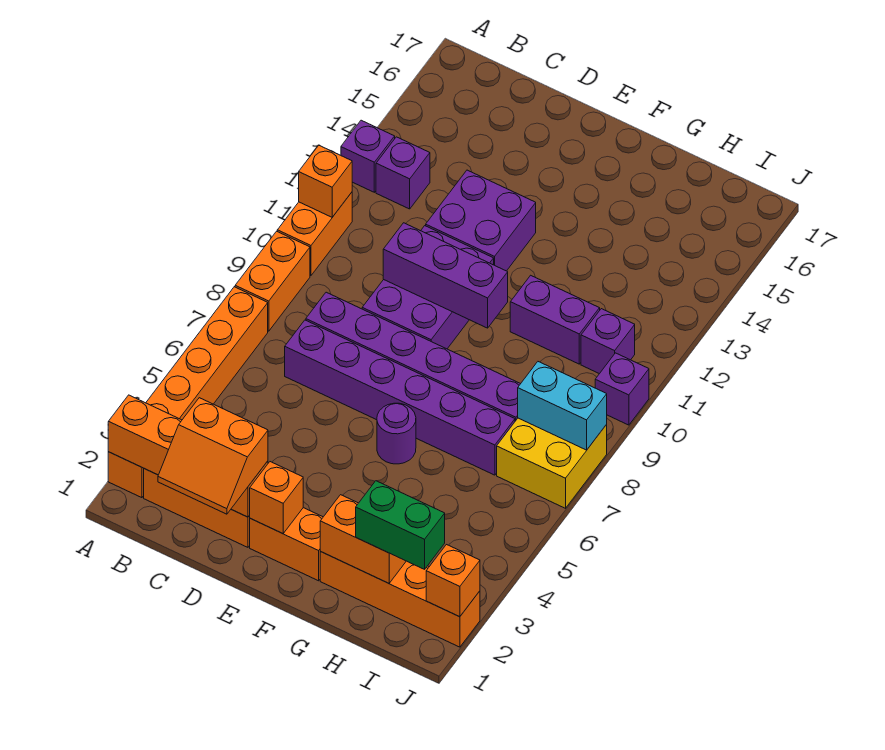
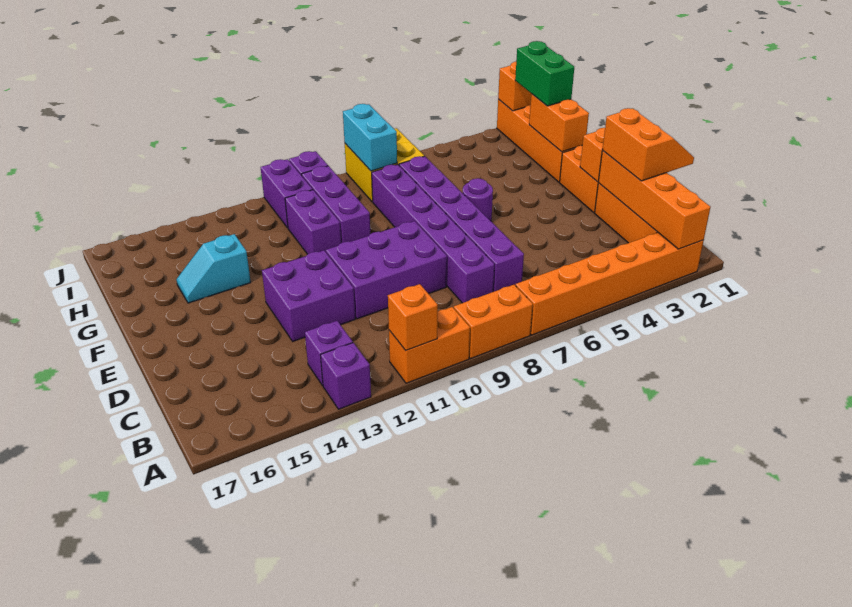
purple brick D10:F10 level 2 -> purple brick G10:I10 level 1
none -> cyan slope G14:G15 level 1 top 14
purple brick I11 level 1 -> purple brick I11:J11 level 1

